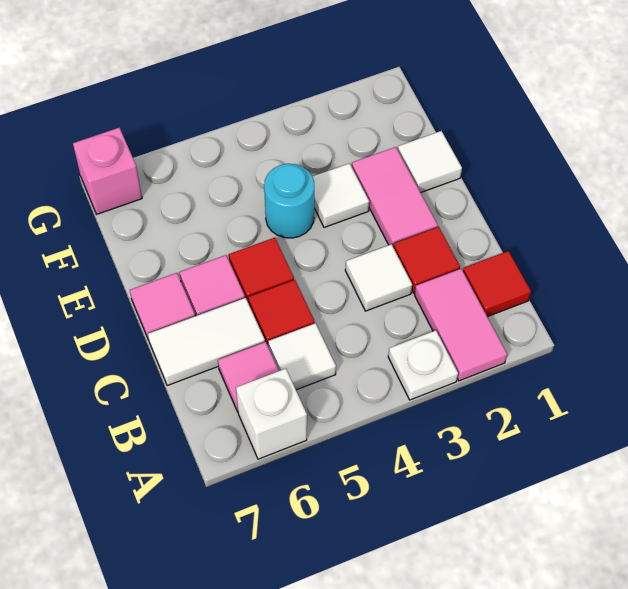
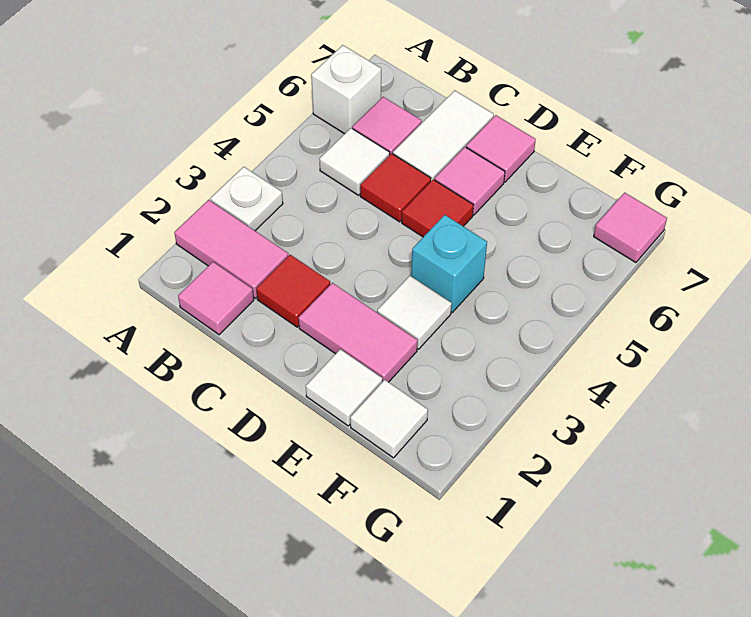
red tile B1 level 1 -> pink tile B1 level 1
white tile C3 level 1 -> white tile F1 level 1
cyan round brick E4 level 1 -> cyan brick E4 level 1
pink brick G7 level 1 -> pink tile G7 level 1

